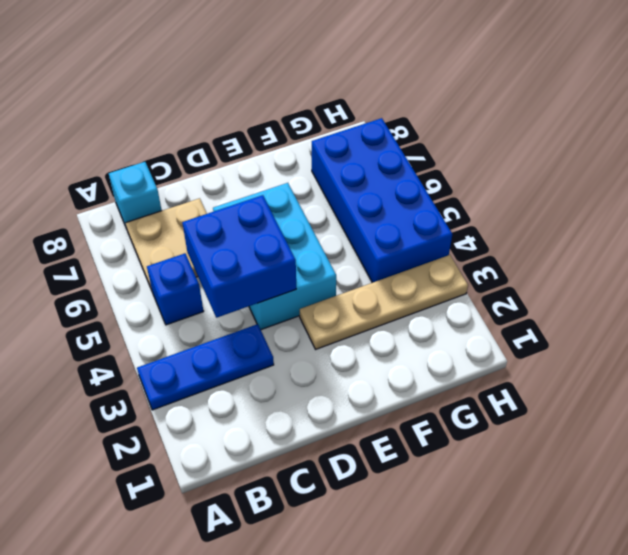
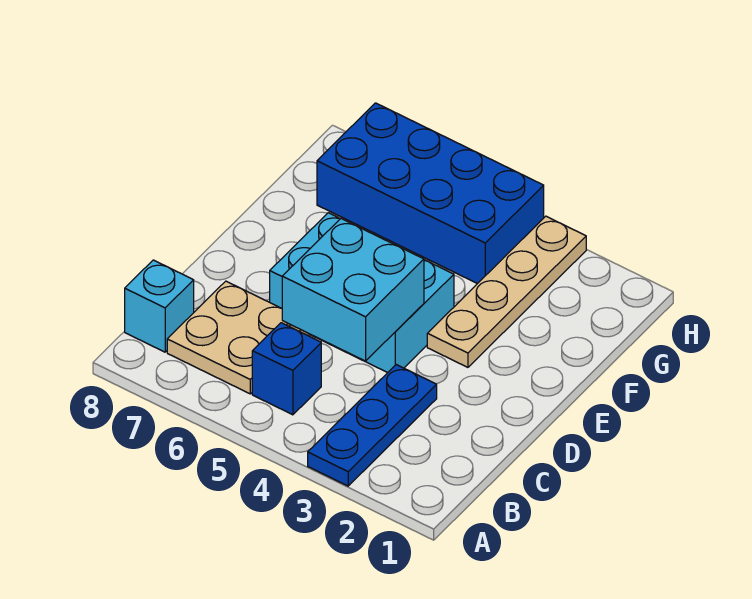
blue brick C4:D5 level 2 -> cyan brick C4:D5 level 2

